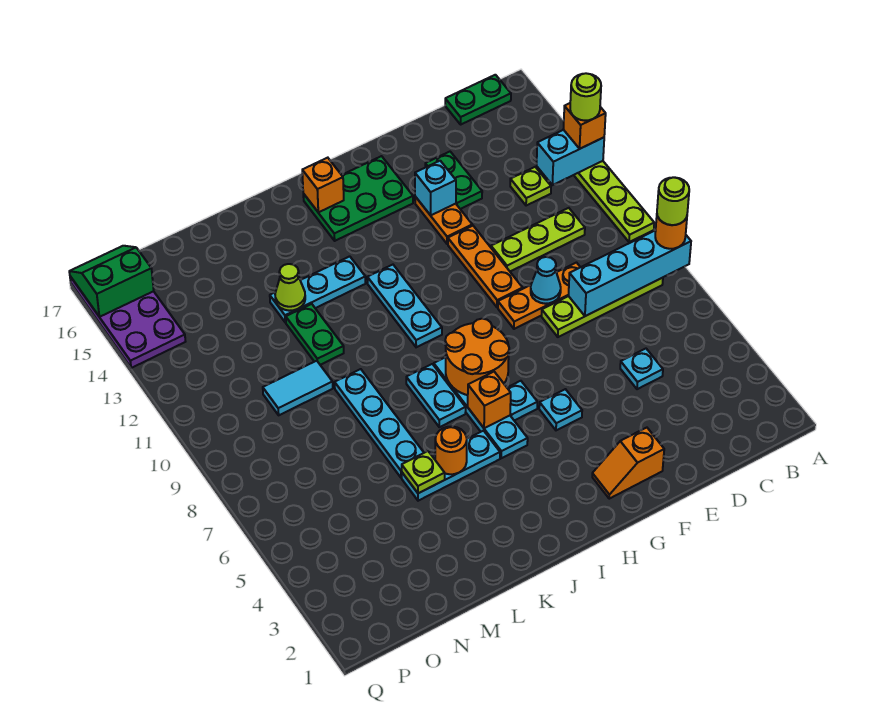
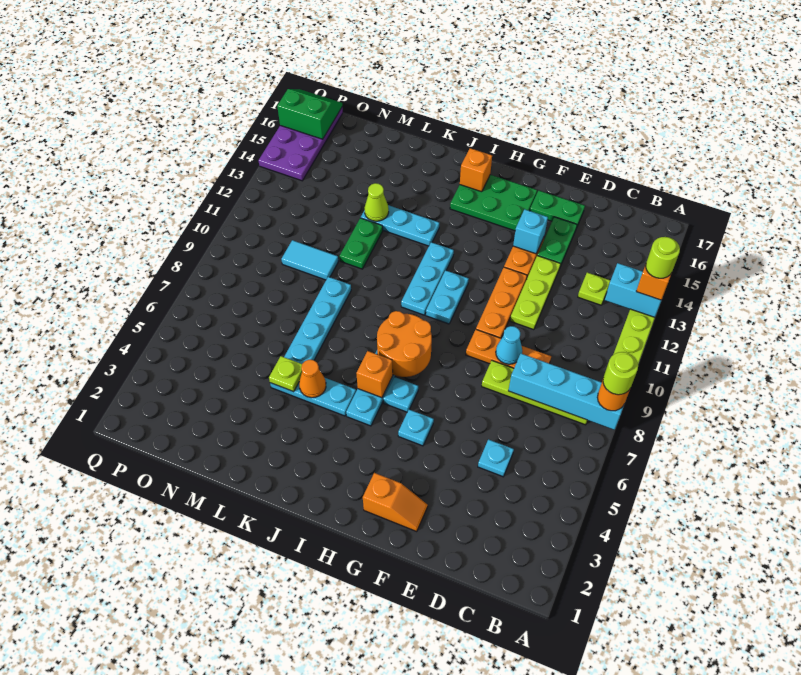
green plate B17:C17 level 1 -> green plate E16:F16 level 1
lime plate C11:E11 level 1 -> lime plate E11:E13 level 1
orange slope F2:G2 level 1 top F -> orange slope F2:G2 level 1 top G
cyan plate J7:J8 level 1 -> cyan plate H10:H11 level 1
orange round brick K5 level 2 -> orange cone K5 level 2

